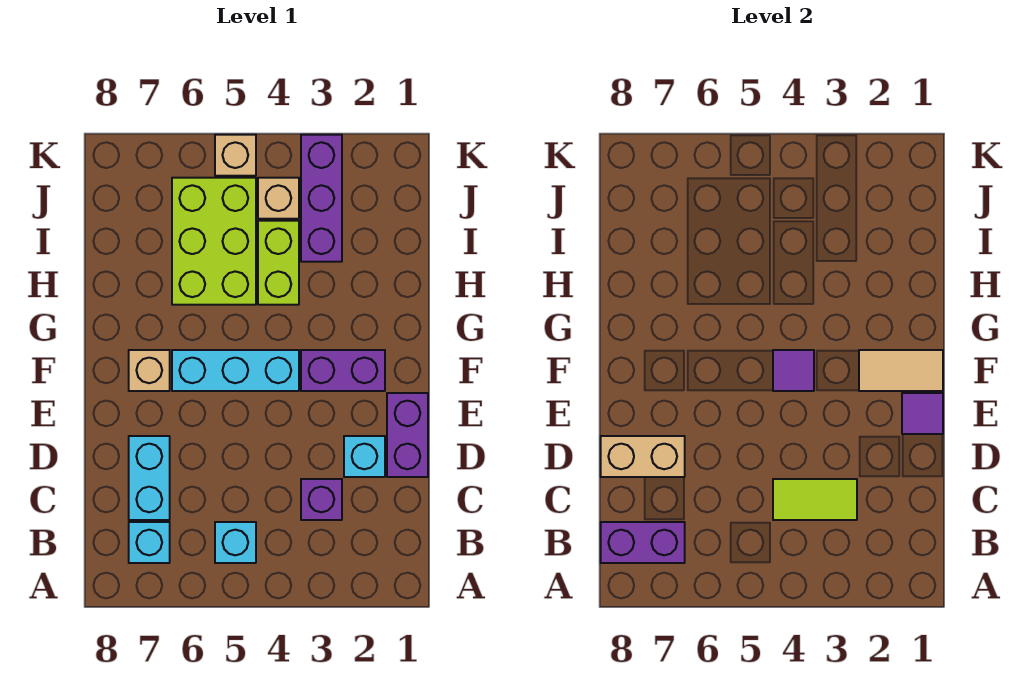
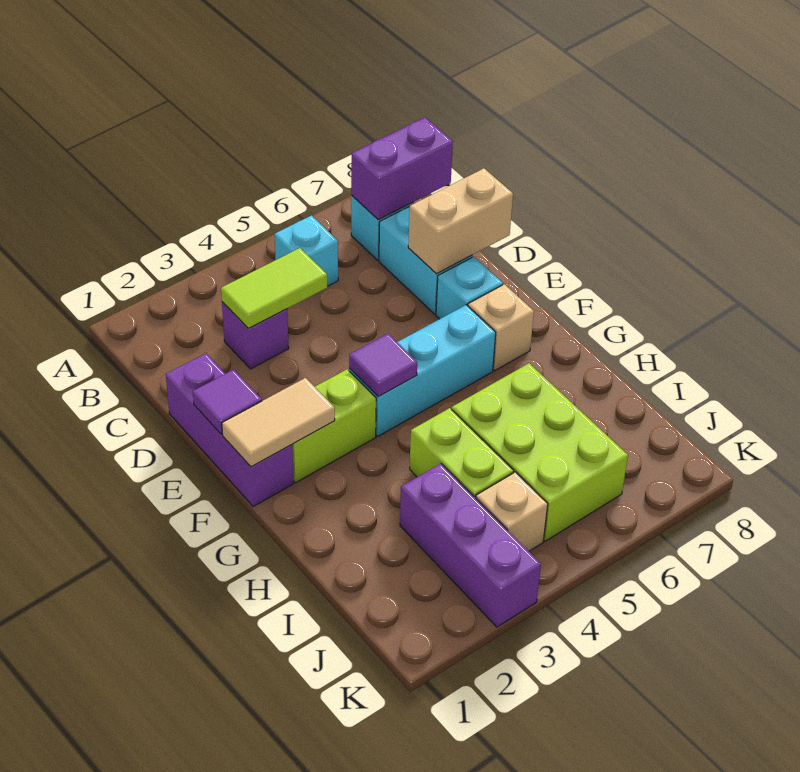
purple brick D1:E1 level 1 -> purple brick D1:F1 level 1
cyan brick D2 level 1 -> cyan brick E7 level 1
purple brick F2:F3 level 1 -> lime brick F2:F3 level 1
tan brick K5 level 1 -> none

